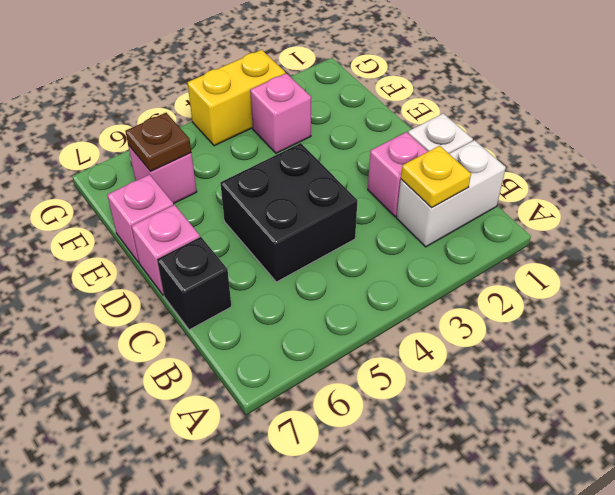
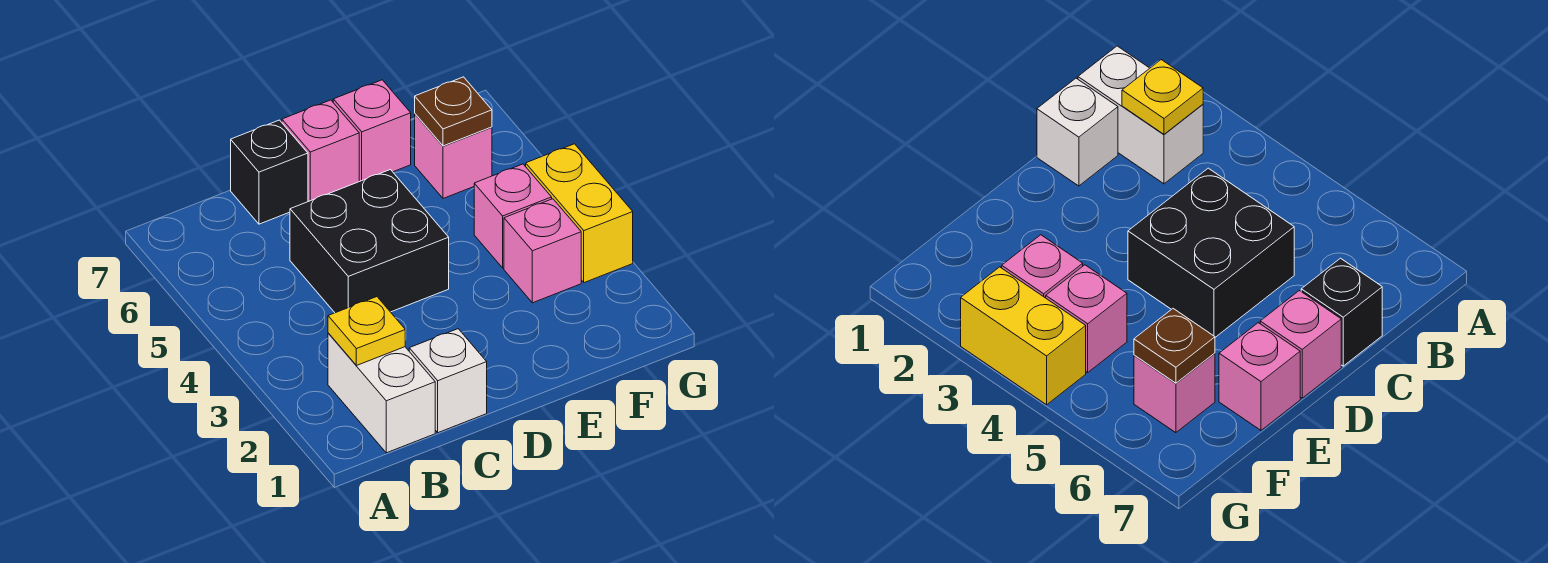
pink brick C2 level 1 -> pink brick F4 level 1

